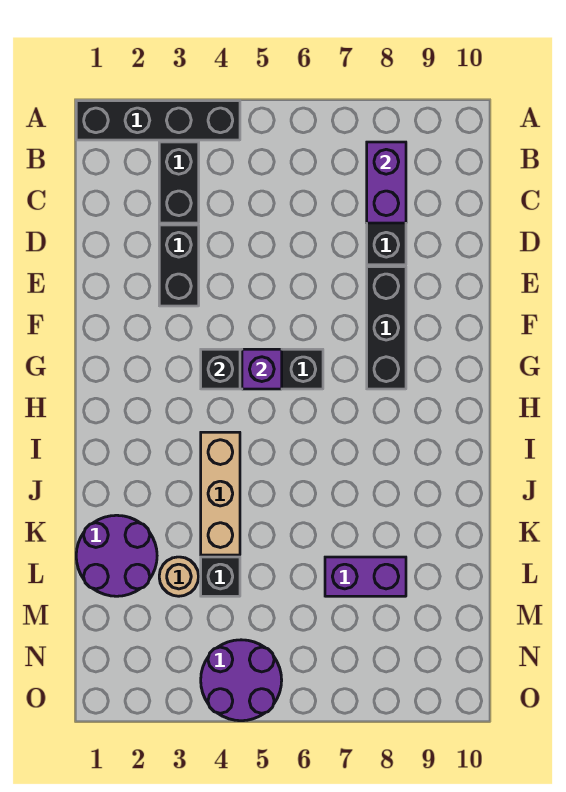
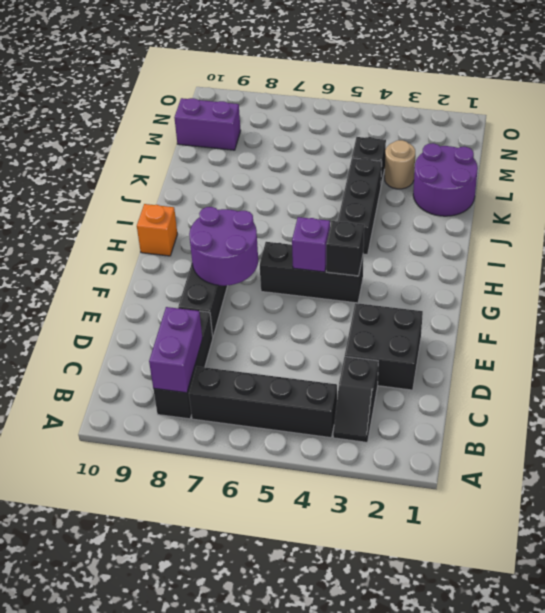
black brick A1:A4 level 1 -> black brick B4:B7 level 1
black brick B3:C3 level 1 -> black slope B3:C3 level 1 top C
black brick D3:E3 level 1 -> black brick D2:E3 level 1
none -> orange brick H10 level 1
tan brick I4:K4 level 1 -> black brick I4:K4 level 1
purple brick L7:L8 level 1 -> purple brick M9:M10 level 1
purple round brick N4:O5 level 1 -> purple round brick F7:G8 level 2

